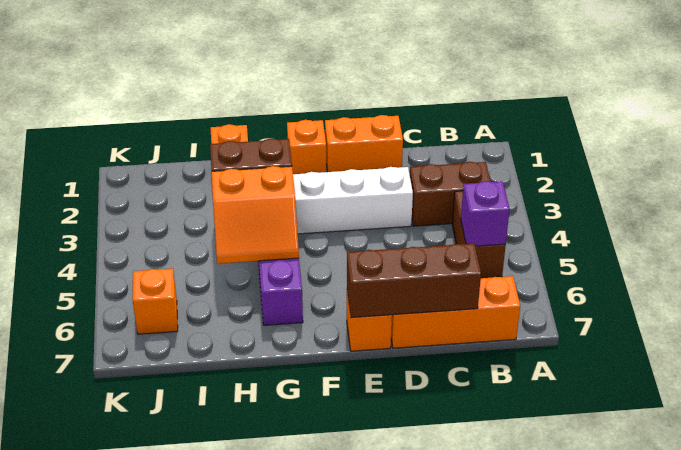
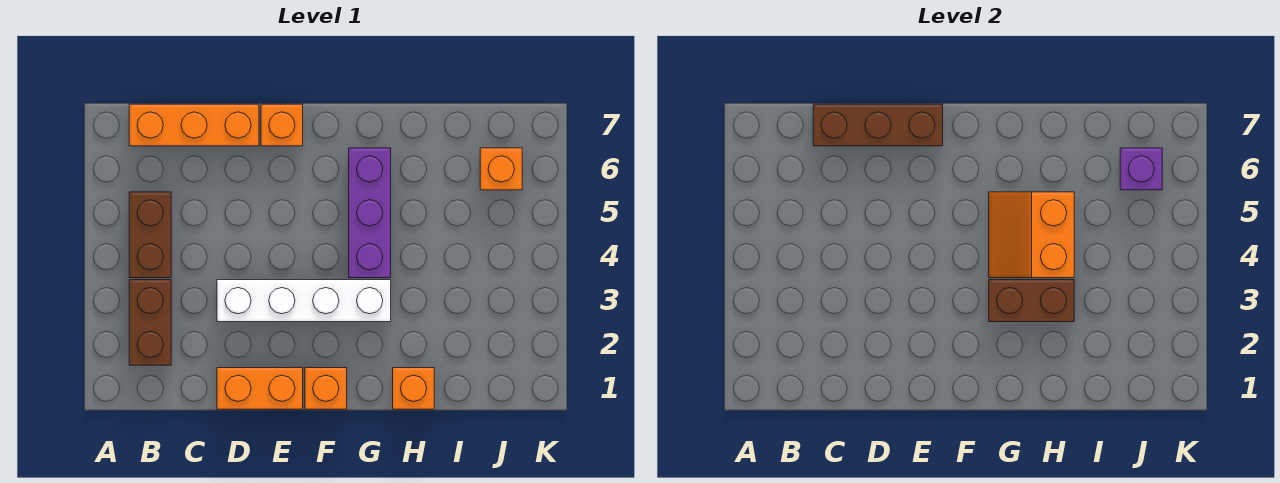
brown brick B3:C3 level 1 -> brown brick B2:B3 level 1
purple brick B5 level 2 -> purple brick J6 level 2
orange slope G4:H5 level 2 top 4 -> orange slope G4:H5 level 2 top H

